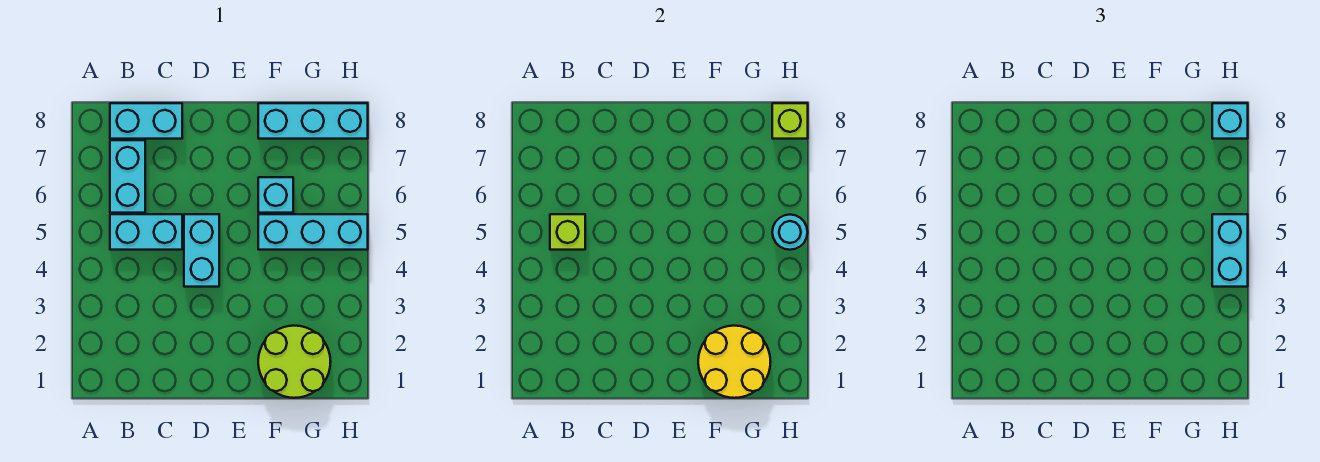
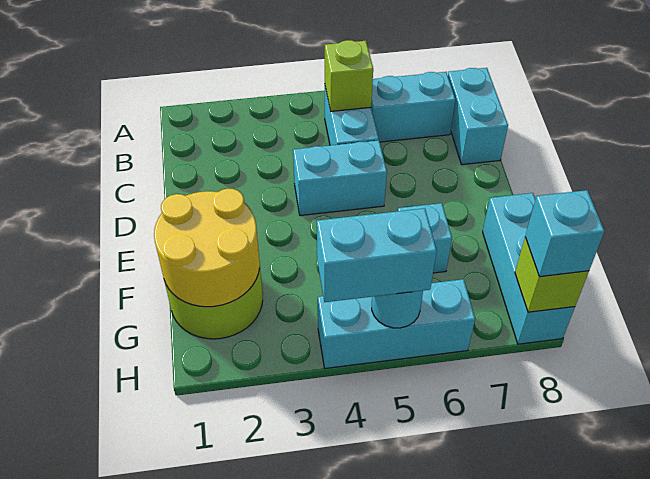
cyan brick F5:H5 level 1 -> cyan brick H4:H6 level 1

